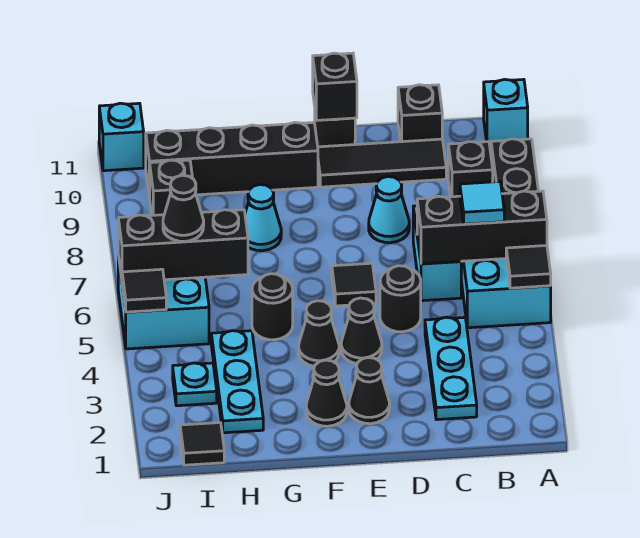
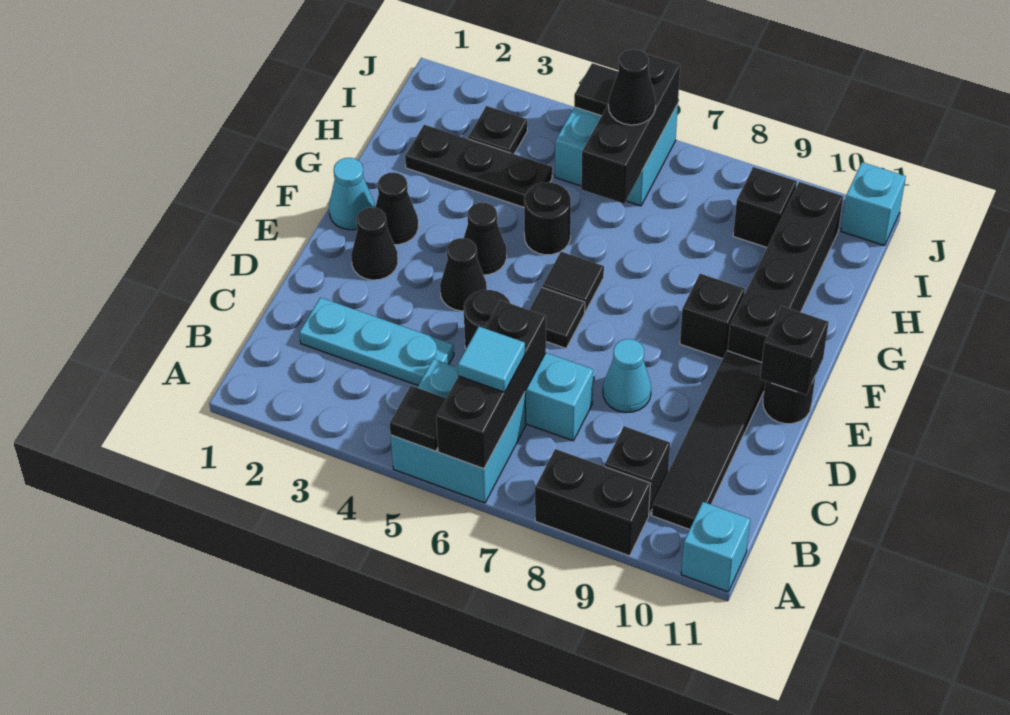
black tile C10:E10 level 1 -> black tile B10:E10 level 1
black brick C11 level 1 -> black brick F9 level 1
cyan cone G8 level 1 -> cyan cone F1 level 1
cyan plate H2:H4 level 1 -> black plate H2:H4 level 1
black tile I1 level 1 -> black tile F6 level 1
cyan plate I3 level 1 -> black plate I3 level 1

